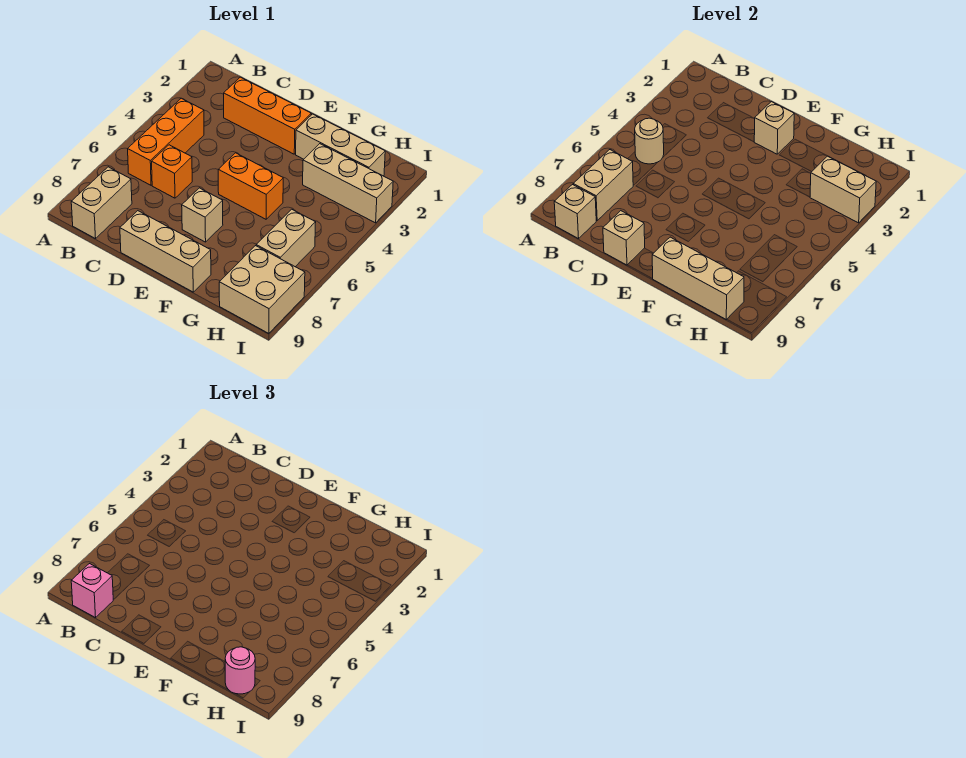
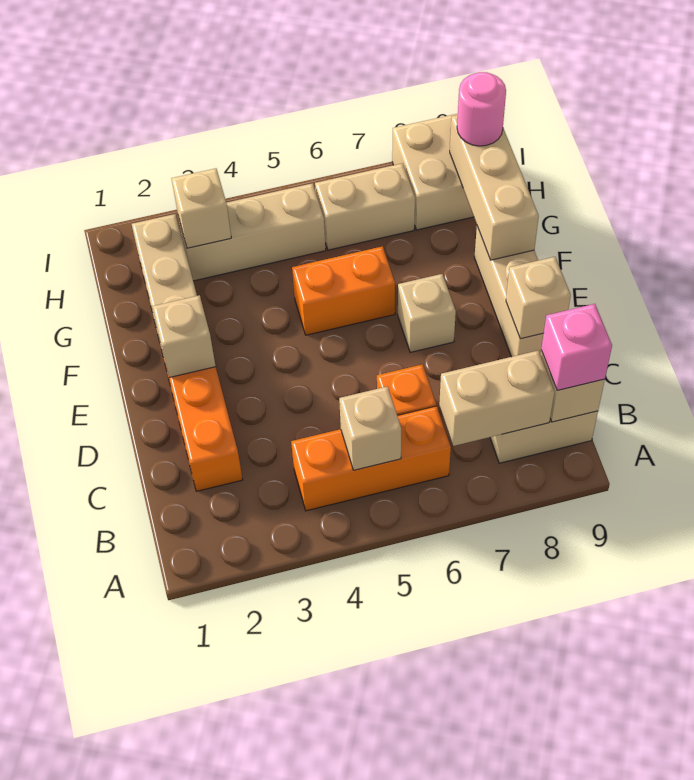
tan round brick B5 level 2 -> tan brick B5 level 2
orange brick E5:F5 level 1 -> orange brick F5:F6 level 1
tan brick G3:I3 level 1 -> tan brick H3:H5 level 1
tan brick H3:I3 level 2 -> tan brick H3 level 2

